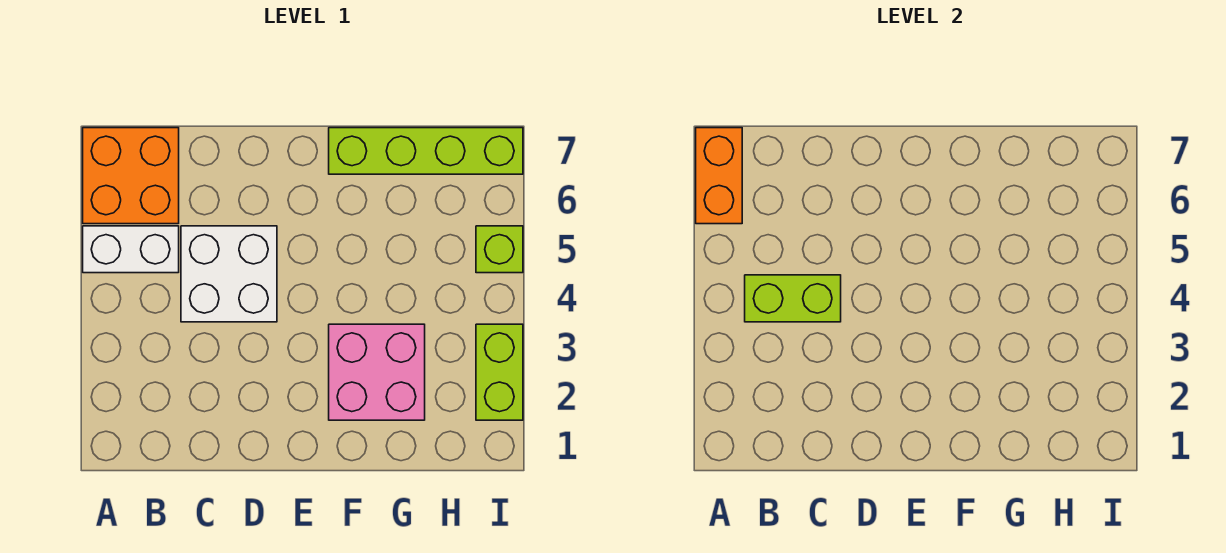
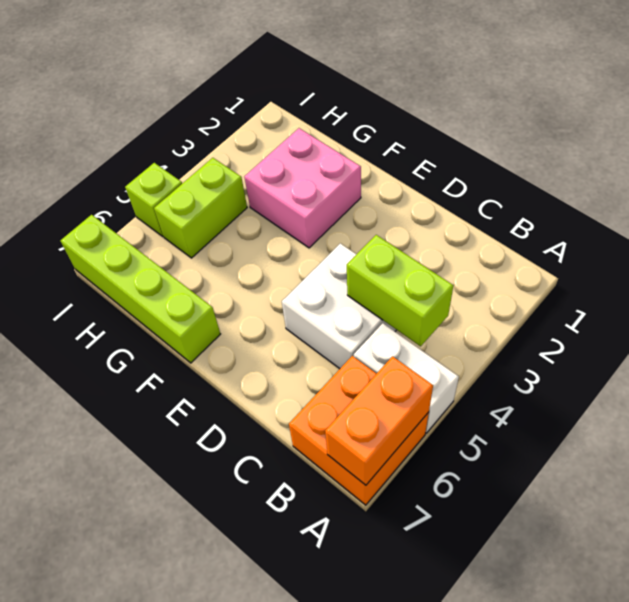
lime brick I2:I3 level 1 -> lime brick H4:H5 level 1

